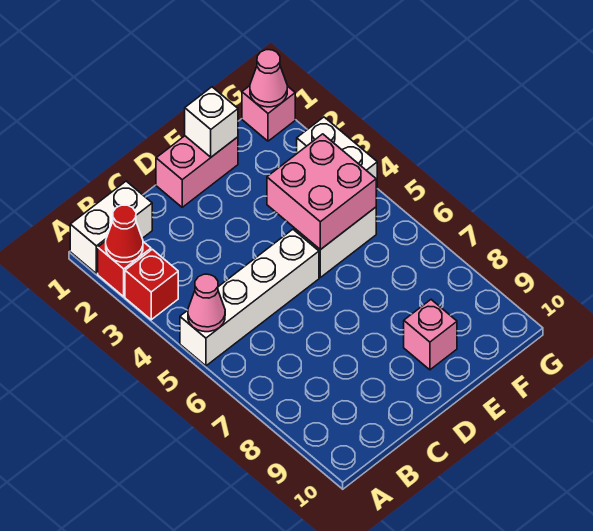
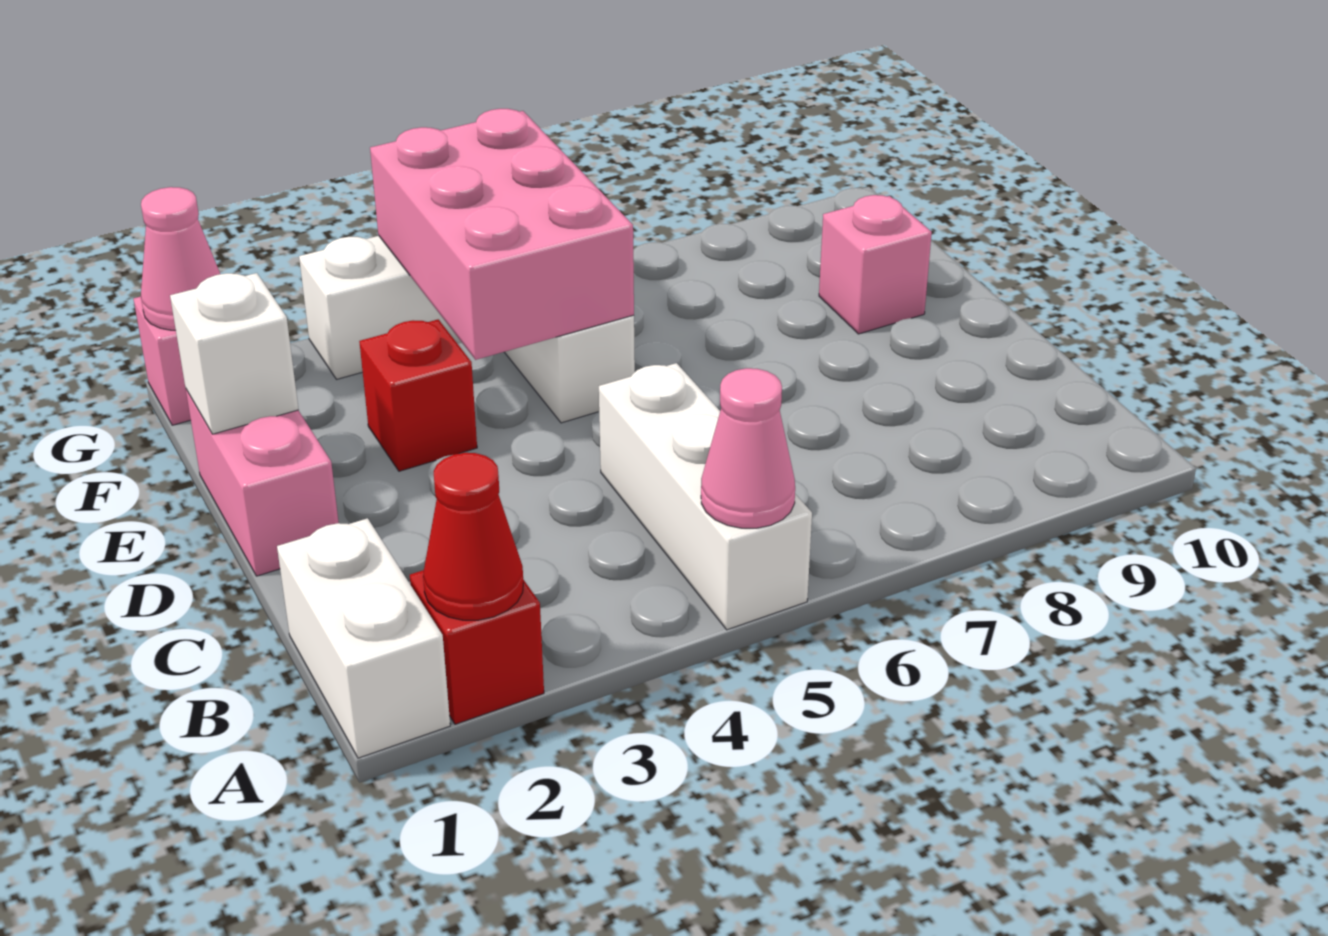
red brick A3 level 1 -> red brick E3 level 1
white brick A5:D5 level 1 -> white brick A5:C5 level 1
pink brick E4:F5 level 2 -> pink brick E4:G5 level 2

